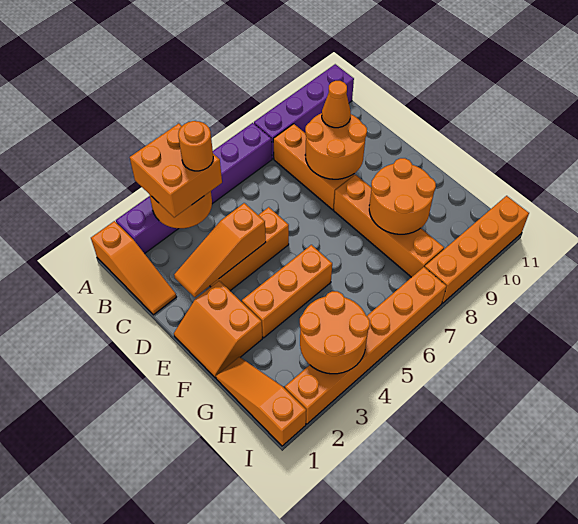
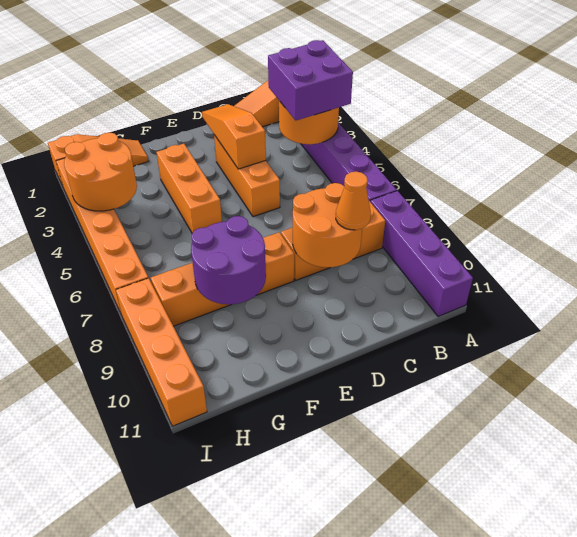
orange brick A3:B4 level 3 -> purple brick A3:B4 level 3
orange round brick B4 level 4 -> none
orange slope E1:F2 level 1 top 2 -> none
orange round brick F8:G9 level 2 -> purple round brick F8:G9 level 2

